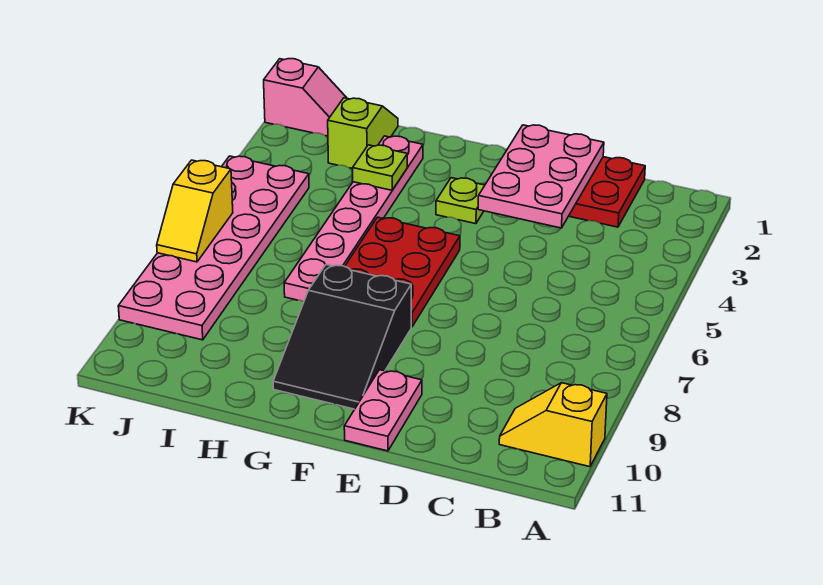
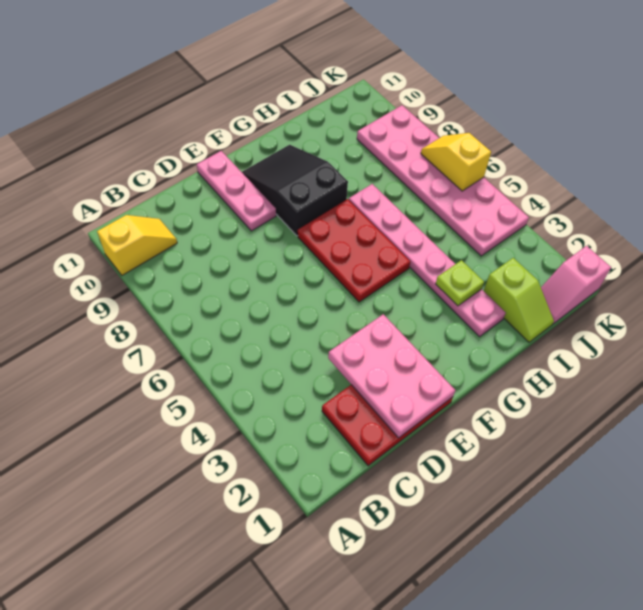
pink plate E10:E11 level 1 -> pink plate E9:E11 level 1
lime plate F3 level 1 -> none

